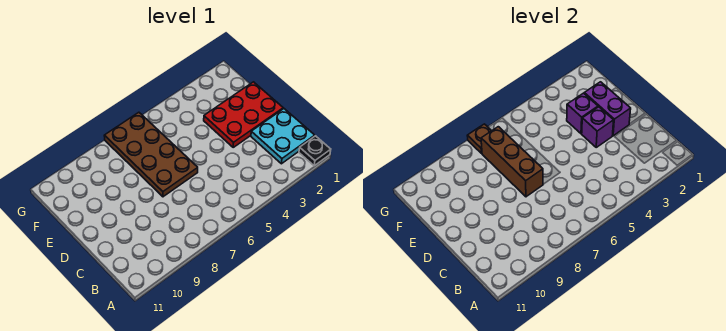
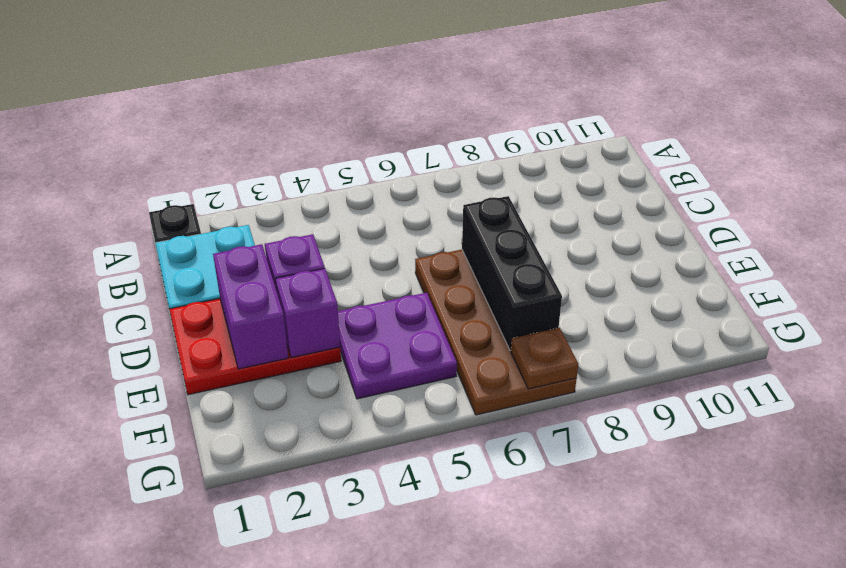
brown brick D7:F7 level 2 -> black brick D7:F7 level 2
none -> purple plate E4:F5 level 1

